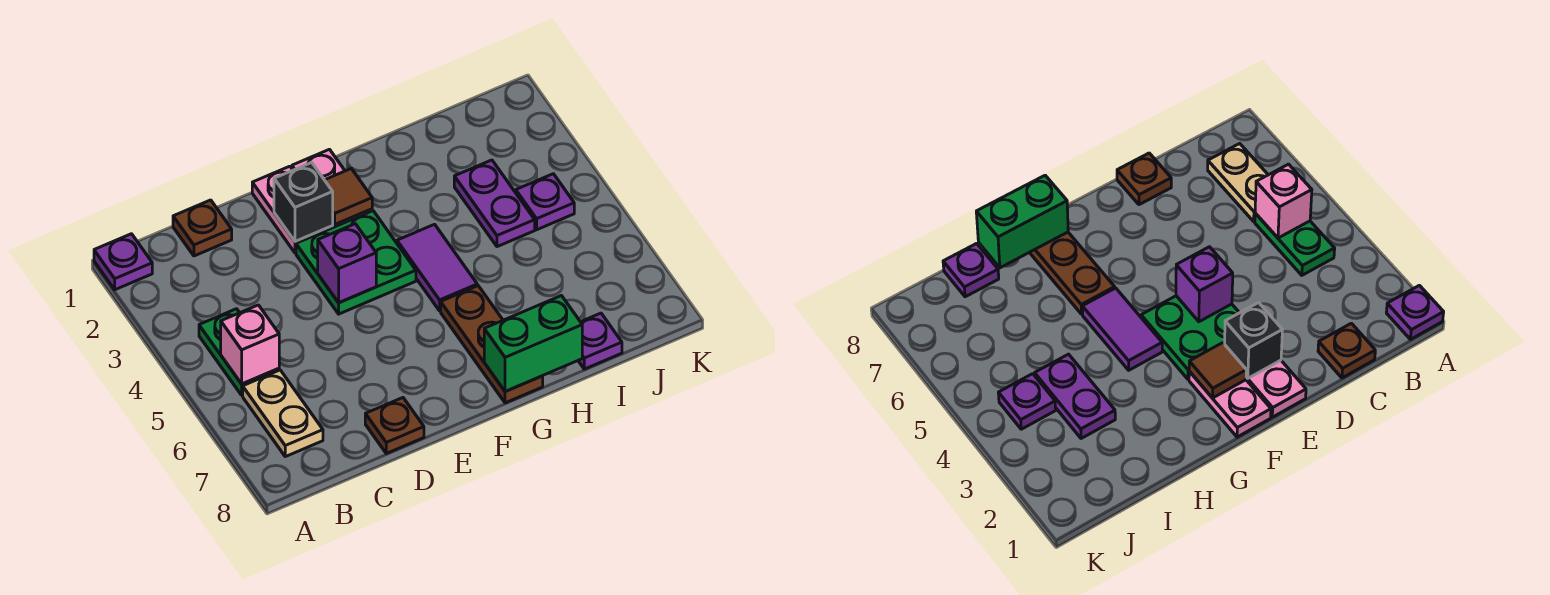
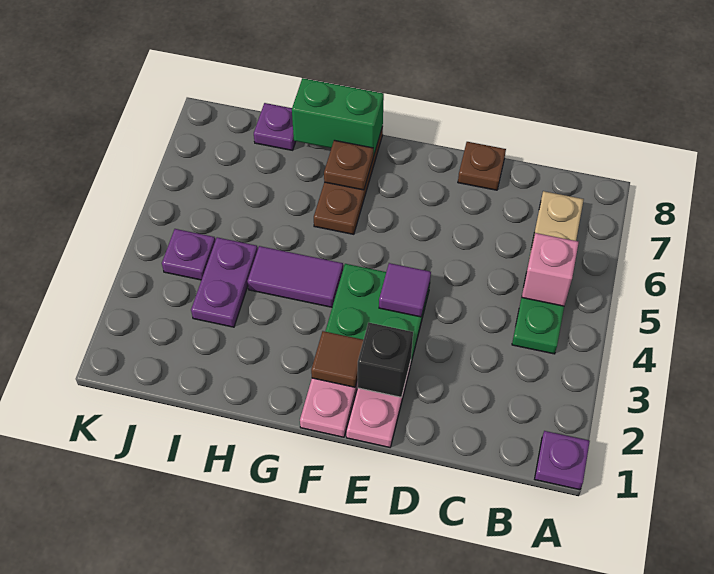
brown plate C1 level 1 -> brown plate G7 level 2
purple brick E4 level 2 -> purple tile E4 level 2
purple tile G4:G5 level 1 -> purple tile G4:H4 level 1

